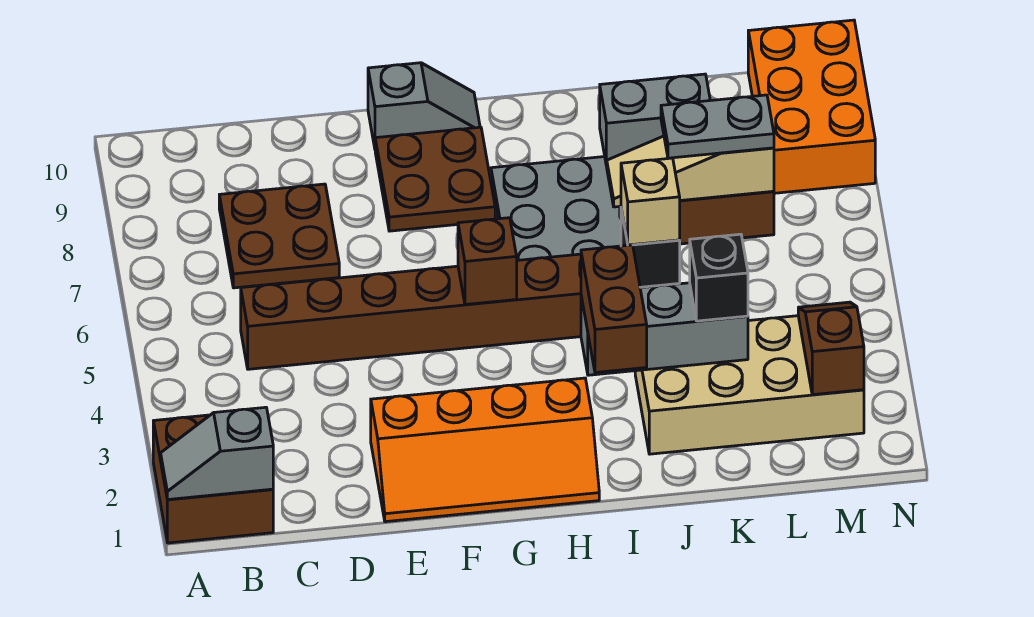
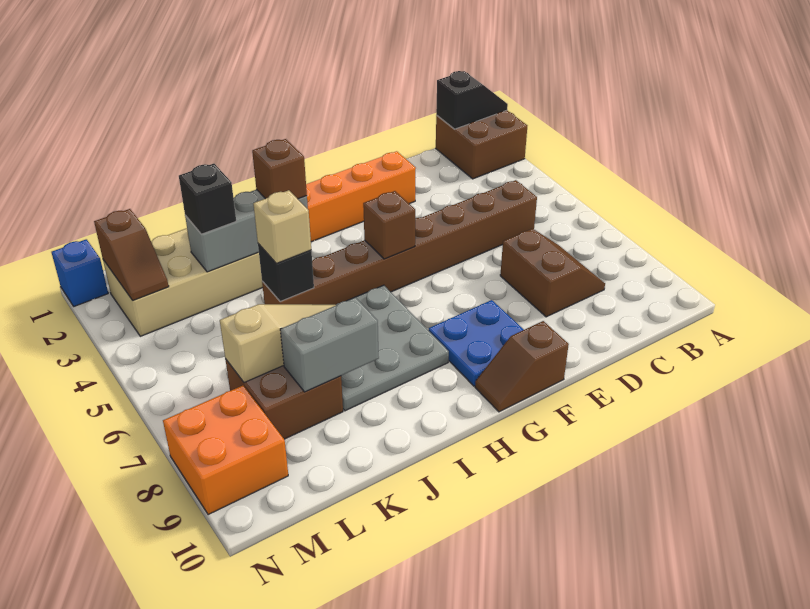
grey slope A1:B1 level 2 top B -> black slope A1:B1 level 2 top B
brown plate C7:D8 level 1 -> brown slope C7:D8 level 1 top D
brown plate F8:G9 level 1 -> blue plate F8:G9 level 1
grey slope F10:G10 level 1 top F -> brown slope F10:G10 level 1 top F
brown brick I2:I3 level 3 -> brown brick I3 level 3
grey plate K7:L7 level 3 -> none
orange brick M8:N10 level 1 -> orange brick M8:N9 level 1
none -> blue brick N1 level 1

